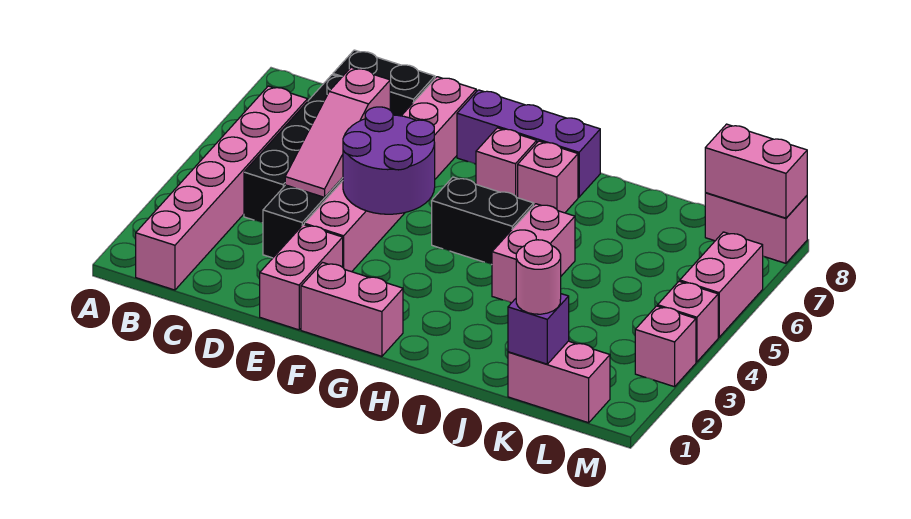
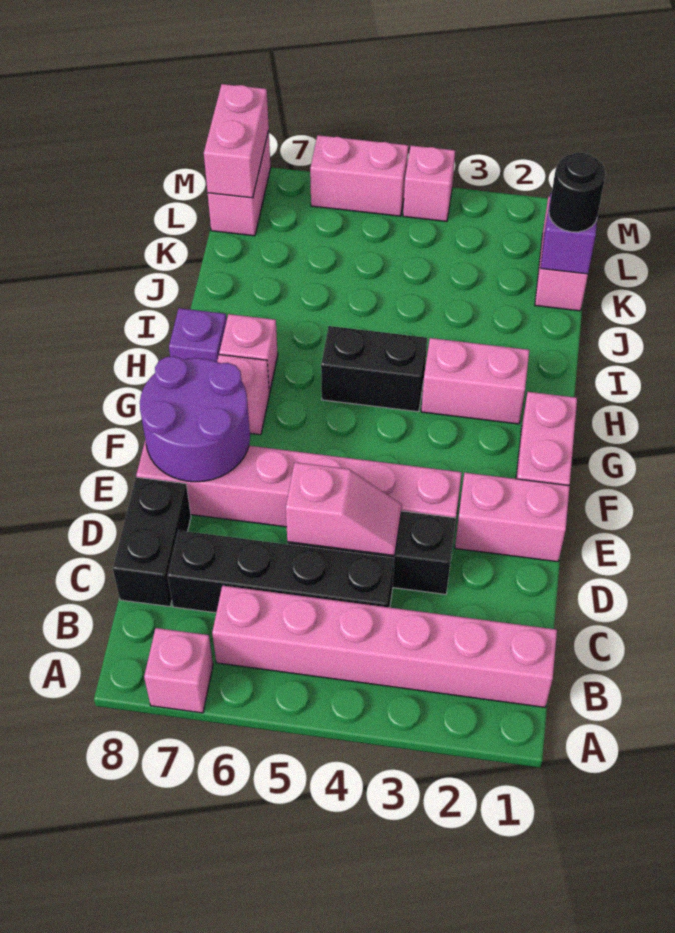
pink slope D4:D6 level 2 top 6 -> pink slope D4:D5 level 2 top 5
purple round brick E4:F5 level 2 -> purple round brick E7:F8 level 2
purple brick F8:H8 level 1 -> purple brick H8 level 1
black brick G5:H5 level 1 -> black brick H4:H5 level 1
pink brick I4:I5 level 1 -> pink brick H2:H3 level 1
pink round brick K1 level 3 -> black round brick K1 level 3
pink brick M3 level 1 -> pink brick A7 level 1

